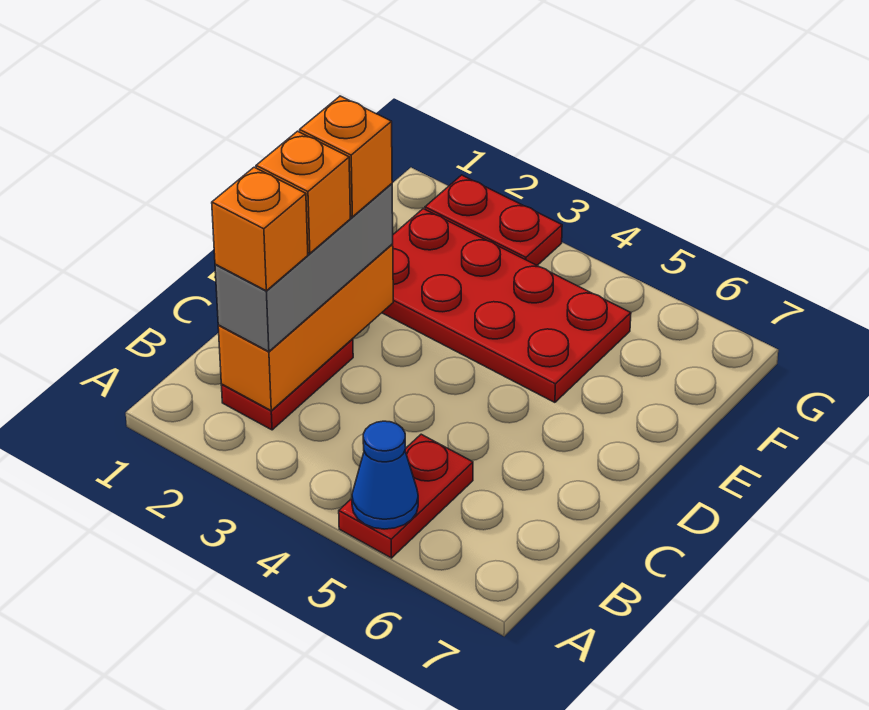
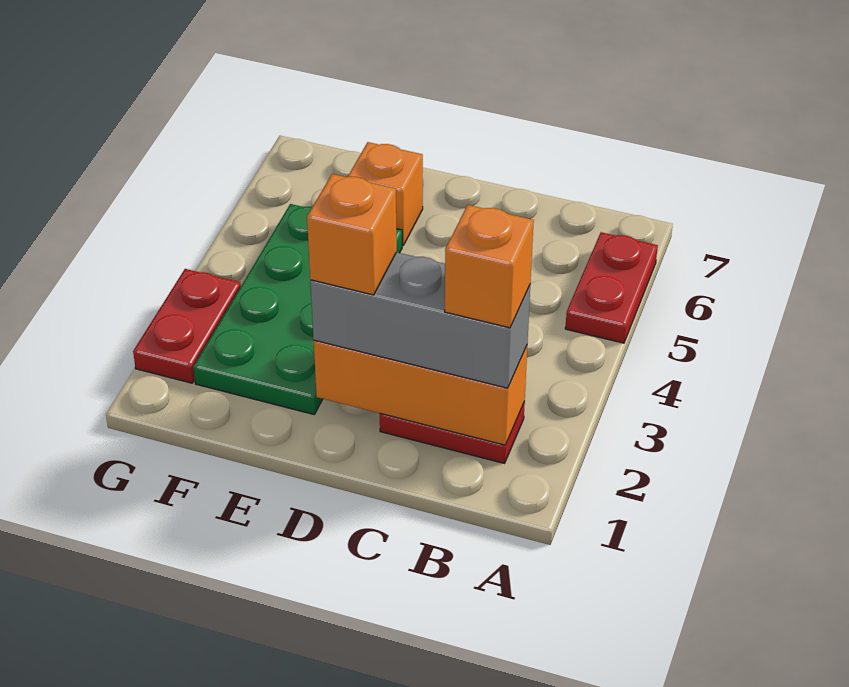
red plate A5:B5 level 1 -> red plate A5:A6 level 1
blue cone A5 level 2 -> none
orange brick C2 level 4 -> orange brick E6 level 1
red plate E2:F5 level 1 -> green plate E2:F5 level 1

